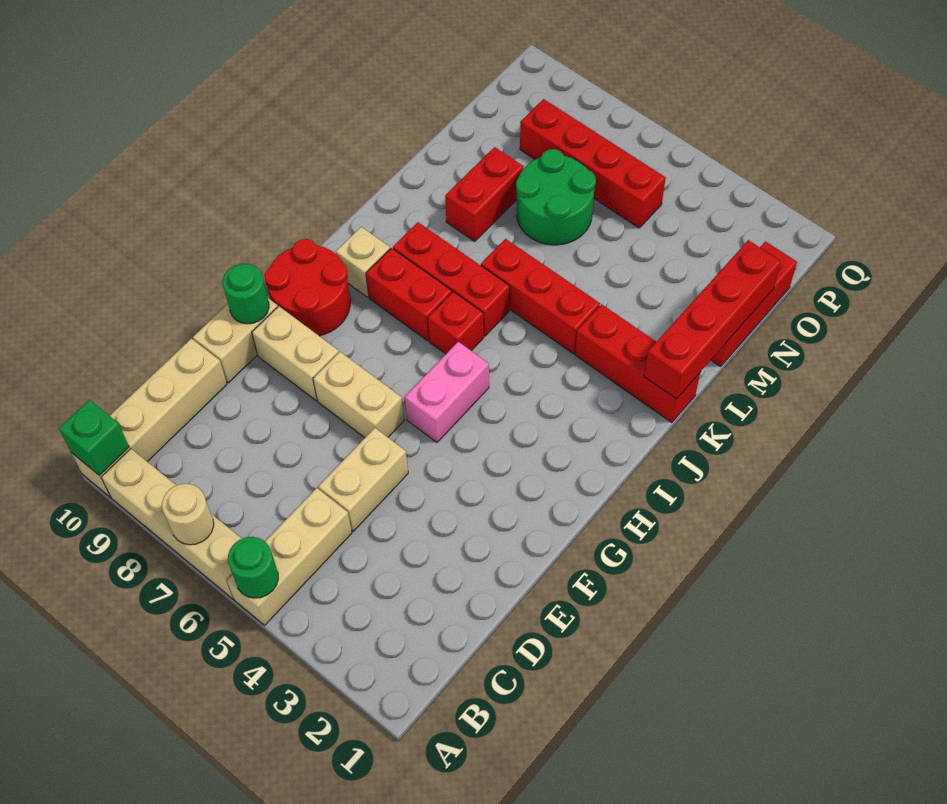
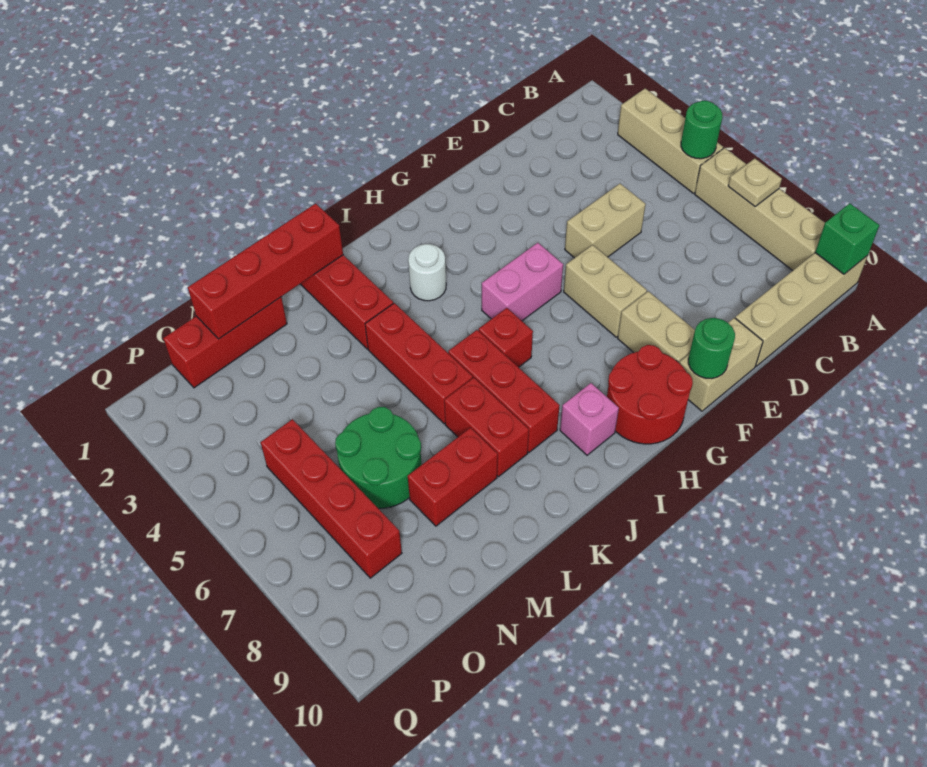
tan brick A5:C5 level 1 -> tan brick A3:A5 level 1
tan round brick A7 level 2 -> tan plate A7 level 2
none -> white round brick I3 level 1
red brick I7:I8 level 1 -> red brick K7:K8 level 1
tan brick I9 level 1 -> pink brick I9 level 1

